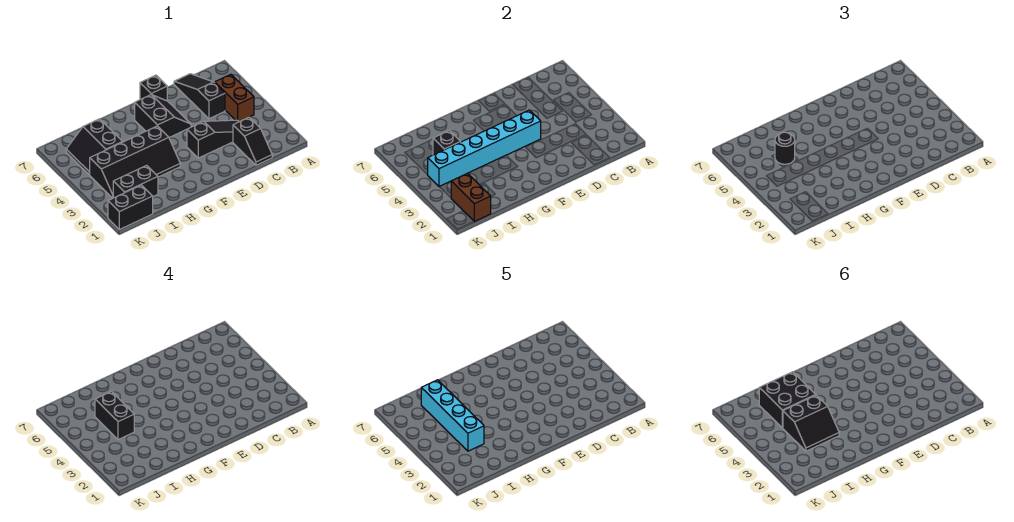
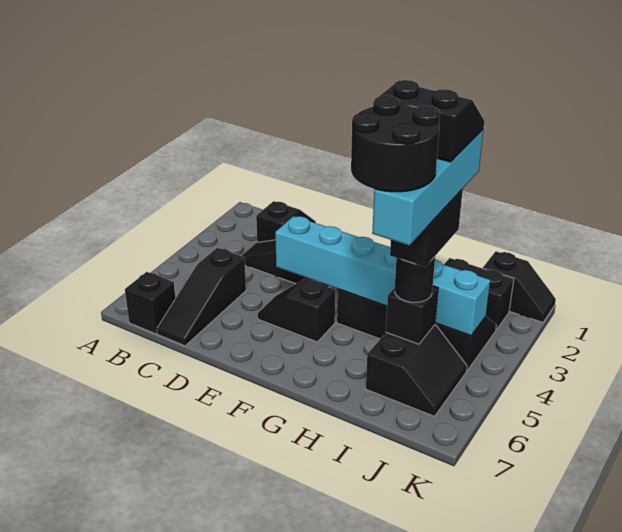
brown brick B4:B5 level 1 -> none
black slope E5:F6 level 1 top F -> black slope E5:F5 level 1 top F
black brick E7 level 1 -> black brick B7 level 1
black brick H5:I6 level 6 -> black round brick H5:I6 level 6
black brick J1:K1 level 1 -> black slope J1:K1 level 1 top J
brown brick J1:J2 level 2 -> none

